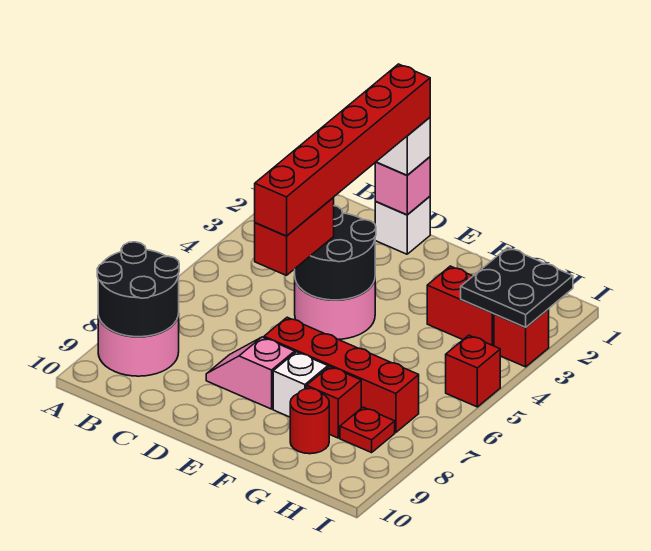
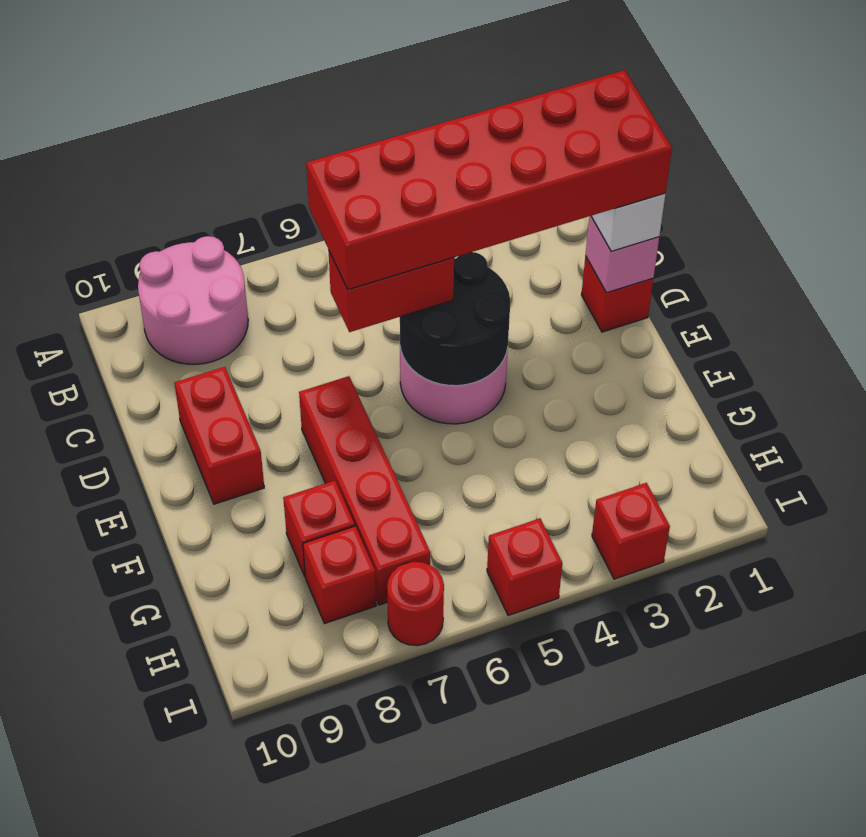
black round brick A8:B9 level 2 -> none
white brick D1 level 1 -> red brick D1 level 1
red brick D1:D6 level 4 -> red brick C1:D6 level 4
pink slope D8:E8 level 1 top E -> none
white brick F8 level 1 -> none
red brick G3:H3 level 1 -> red brick D9:E9 level 1
red round brick G9 level 1 -> red round brick I7 level 1
black plate H2:I3 level 2 -> none
red plate H8 level 1 -> red brick H8 level 1

